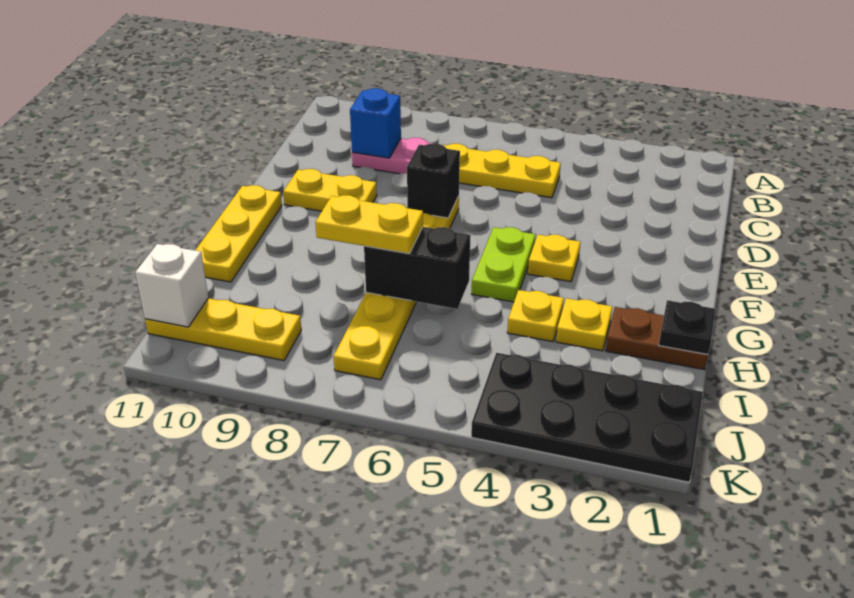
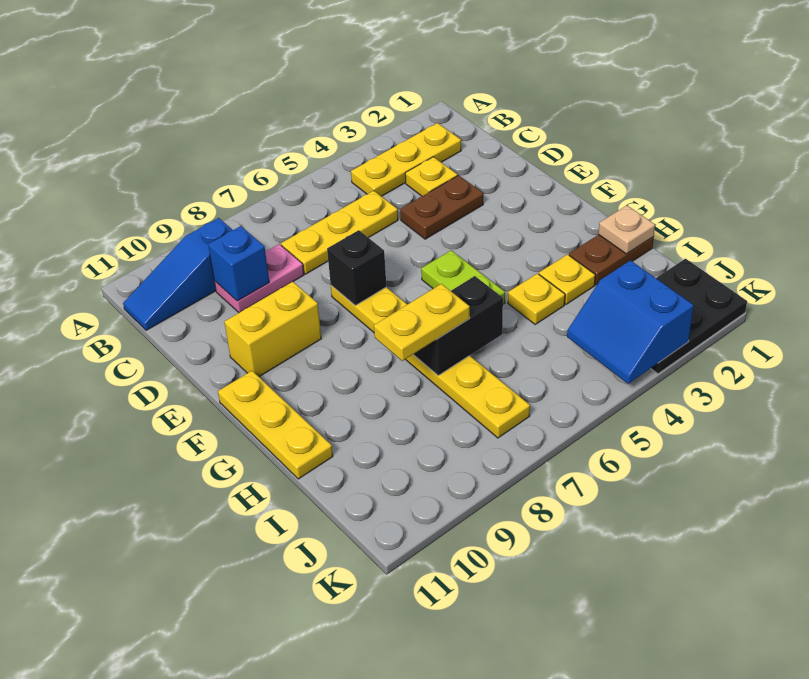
none -> blue slope B9:B11 level 1 top 9
none -> brown plate D3:D4 level 1
yellow plate E9:E10 level 1 -> yellow brick E9:E10 level 1
yellow plate F4 level 1 -> yellow plate C3 level 1
black plate H1 level 2 -> tan plate H1 level 2
black plate J1:K4 level 1 -> black plate J1:K3 level 1
none -> blue slope J3:K4 level 2 top 3
yellow plate J9:J11 level 1 -> yellow plate B2:B4 level 1
white brick J11 level 2 -> none

